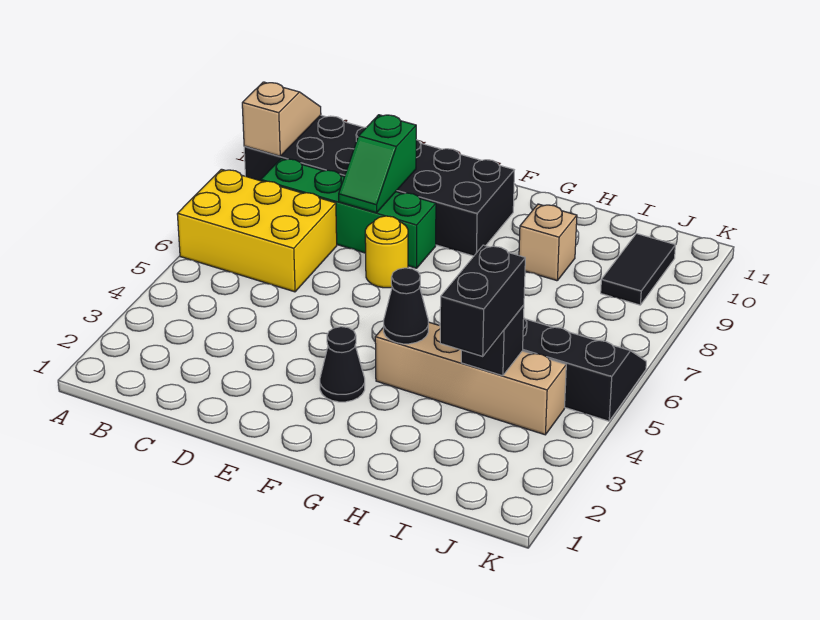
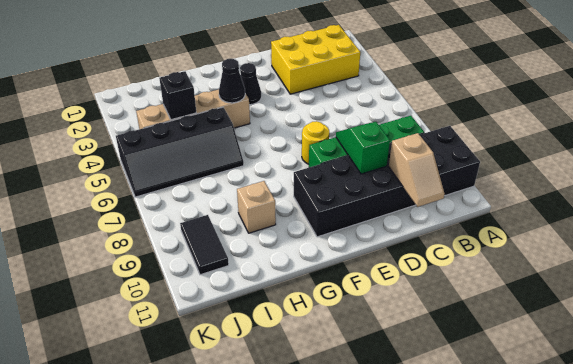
yellow brick A6:C7 level 1 -> yellow brick B2:D3 level 1
tan slope A9:A10 level 2 top 9 -> tan slope C10:C11 level 2 top 10
black brick I3:I4 level 3 -> none

